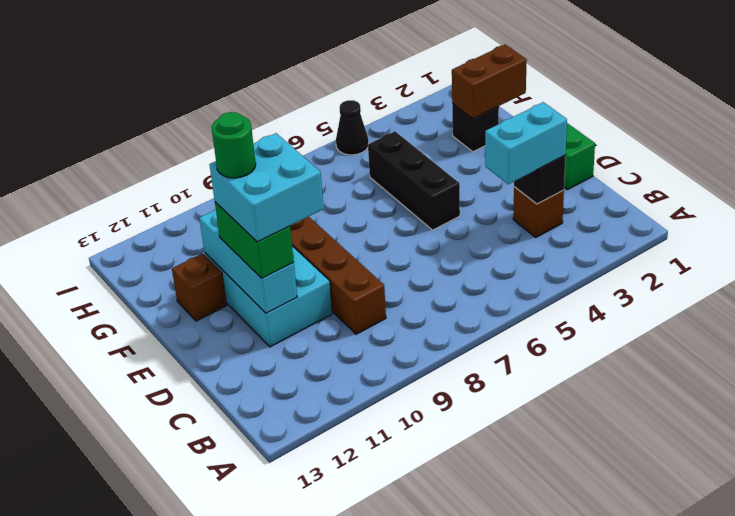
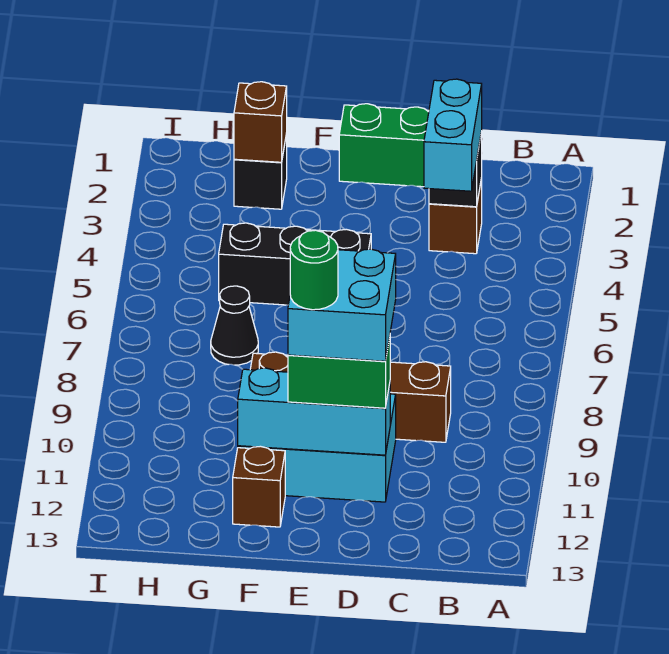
brown brick G1:G2 level 2 -> brown brick G2 level 2
black cone I5 level 1 -> black cone G7 level 1

